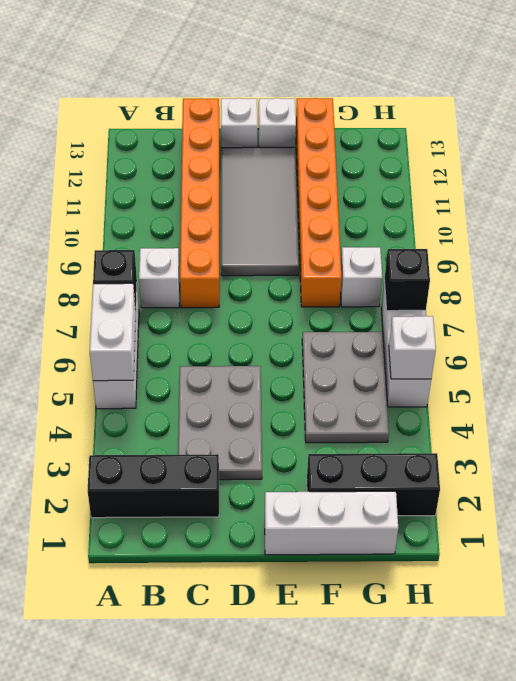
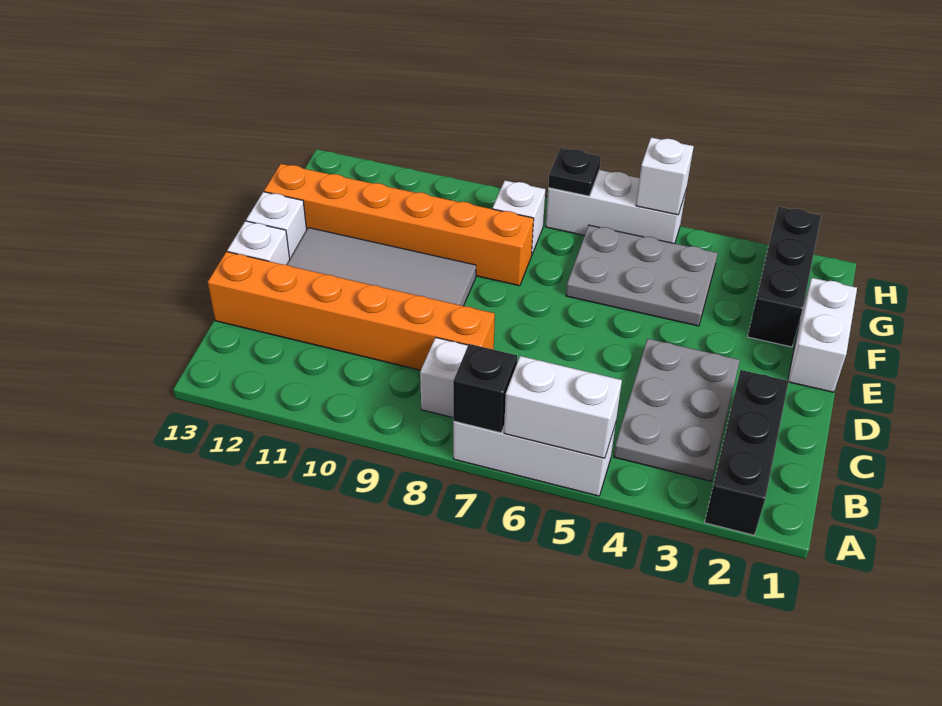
grey plate C3:D5 level 1 -> grey plate B3:D4 level 1
white brick E1:G1 level 1 -> white brick E1:F1 level 1
black brick H7 level 2 -> black plate H7 level 2

